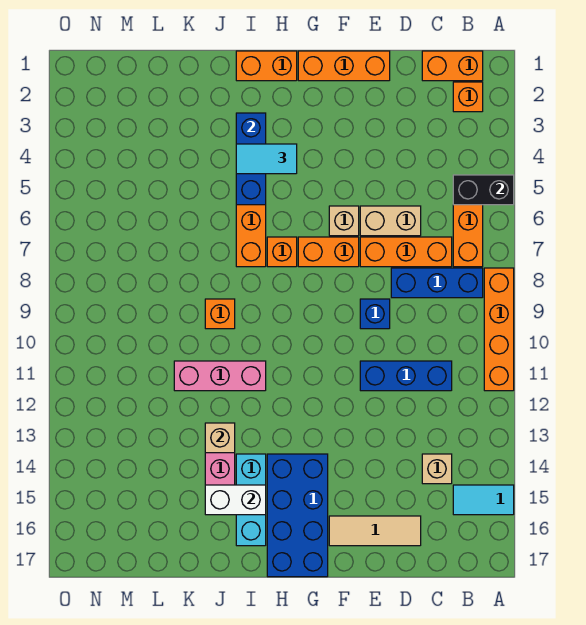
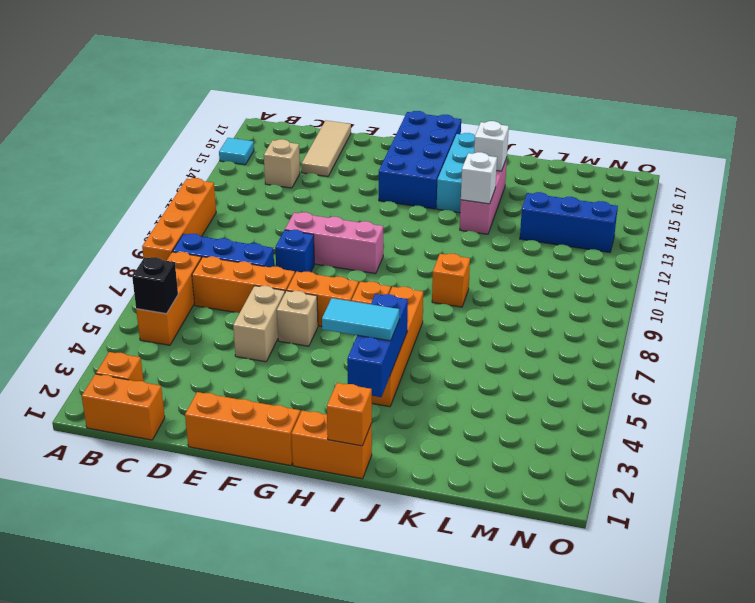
black brick A5:B5 level 2 -> black brick B5 level 2
cyan tile A15:B15 level 1 -> cyan tile A15 level 1
blue brick C11:E11 level 1 -> blue brick L13:N13 level 1
tan brick D6:E6 level 1 -> tan brick E5:E6 level 1
tan tile D16:F16 level 1 -> tan tile D15:D17 level 1
none -> orange brick I1 level 2
pink brick I11:K11 level 1 -> pink brick E10:G10 level 1
white brick I15:J15 level 2 -> white brick J15 level 2
tan brick J13 level 2 -> white brick J13 level 2

